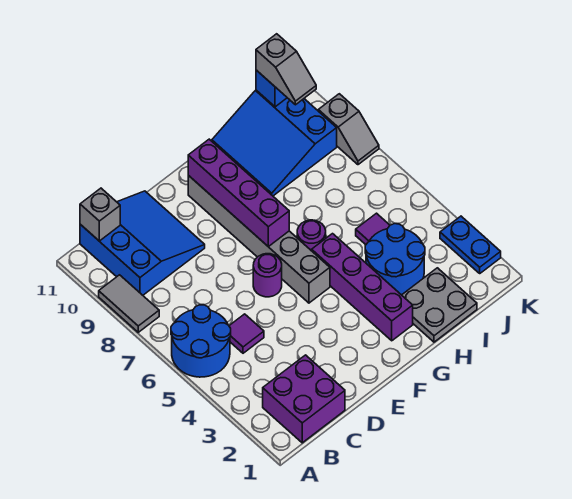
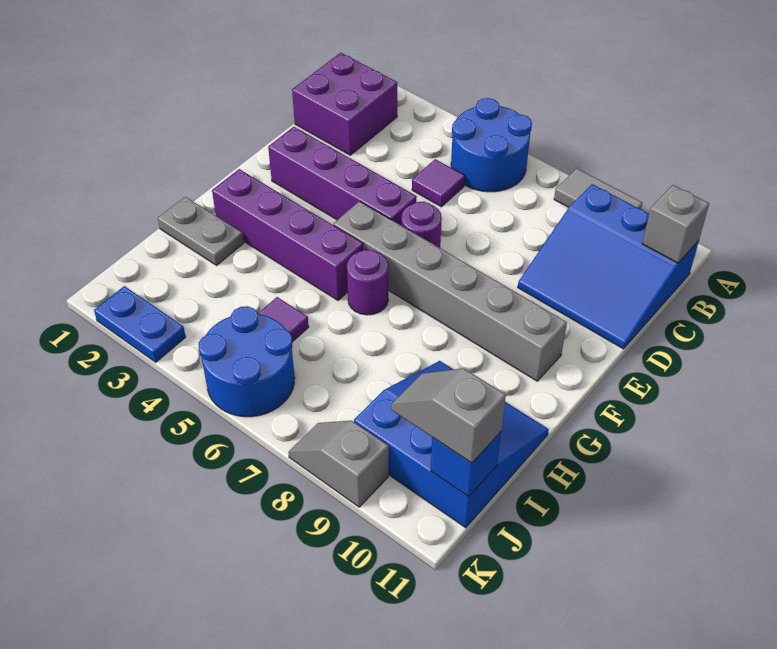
purple brick F7:F10 level 2 -> purple brick E2:E5 level 1
grey plate H1:I2 level 1 -> grey plate H1:H2 level 1
blue round brick H3:I4 level 1 -> blue round brick J5:K6 level 1

